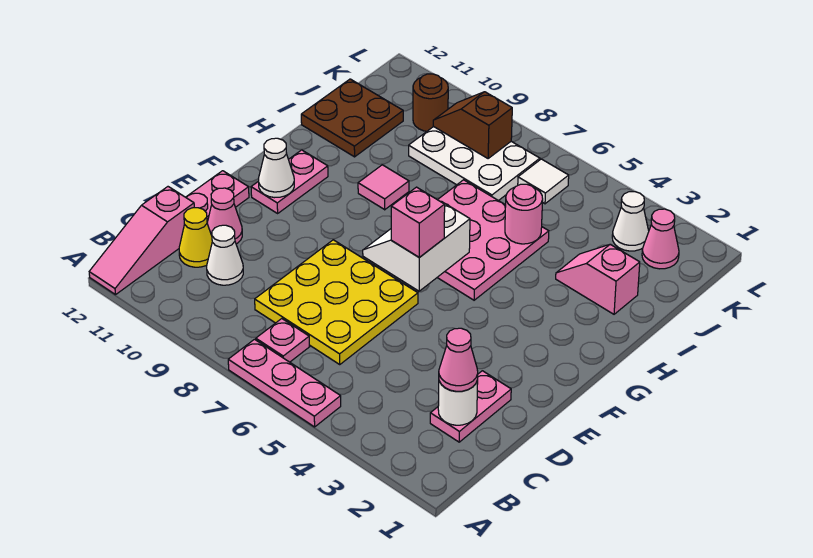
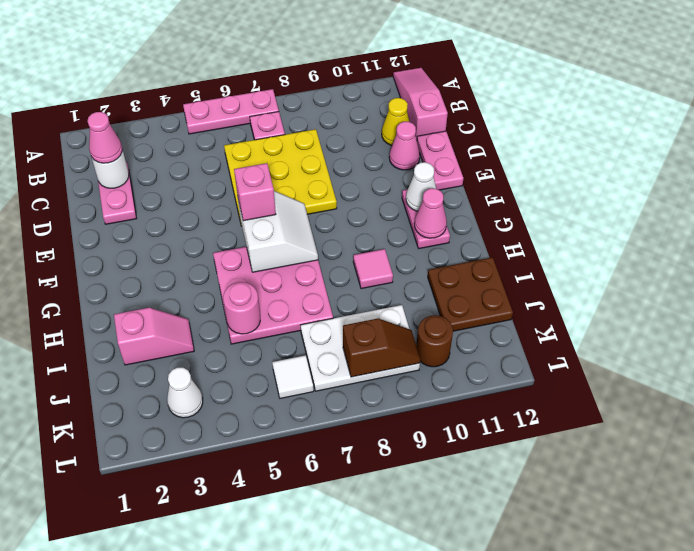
white cone C10 level 1 -> none
pink cone K2 level 1 -> pink cone G11 level 2

